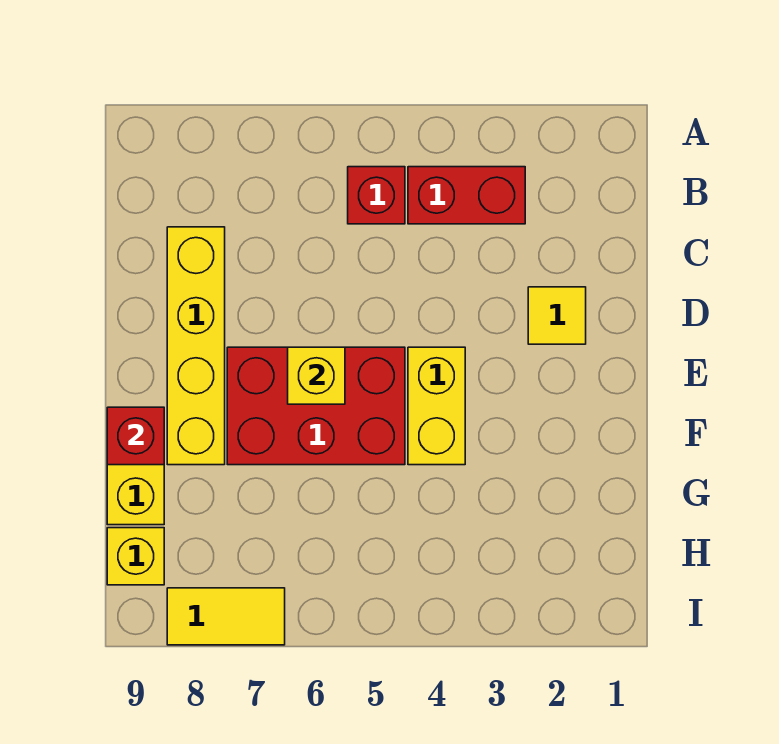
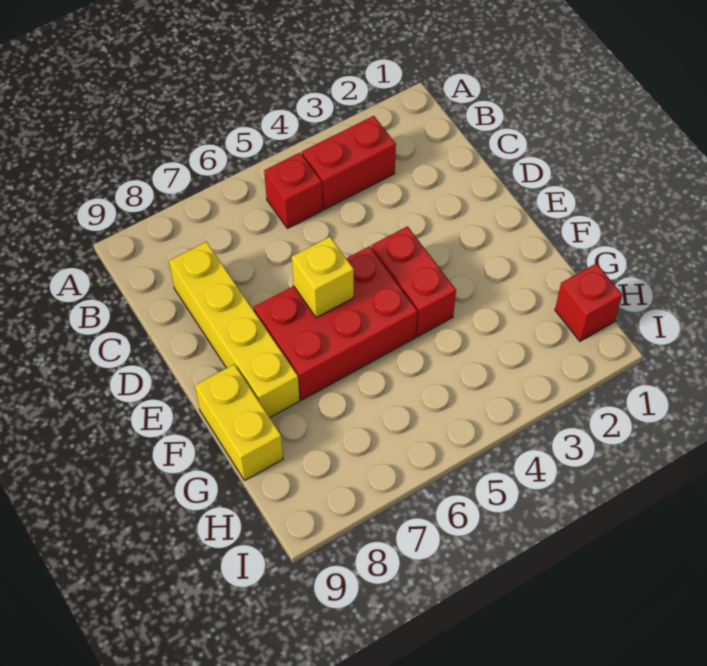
yellow tile D2 level 1 -> none
yellow brick E4:F4 level 1 -> red brick E4:F4 level 1
red brick F9 level 2 -> red brick H1 level 1
yellow brick H9 level 1 -> none
yellow tile I7:I8 level 1 -> none

